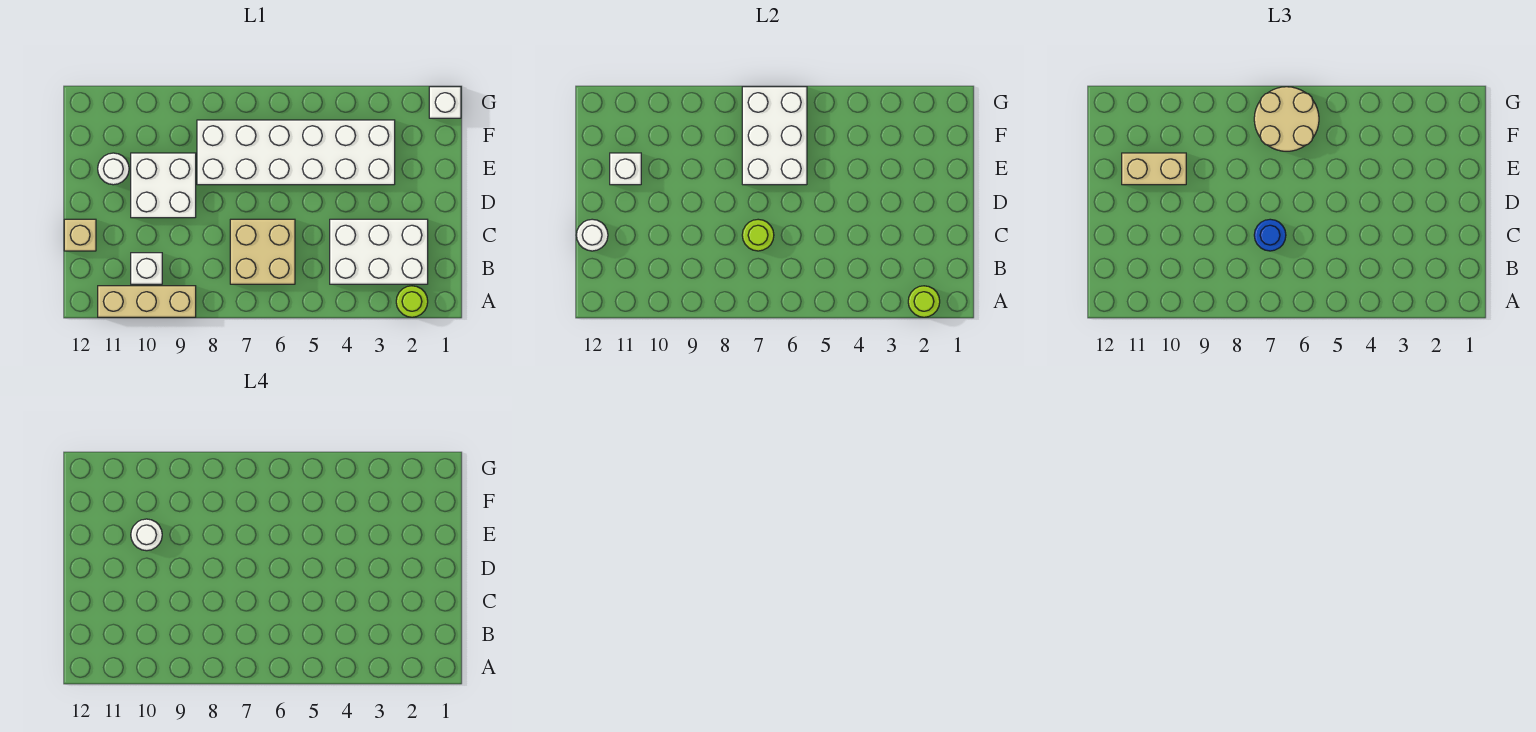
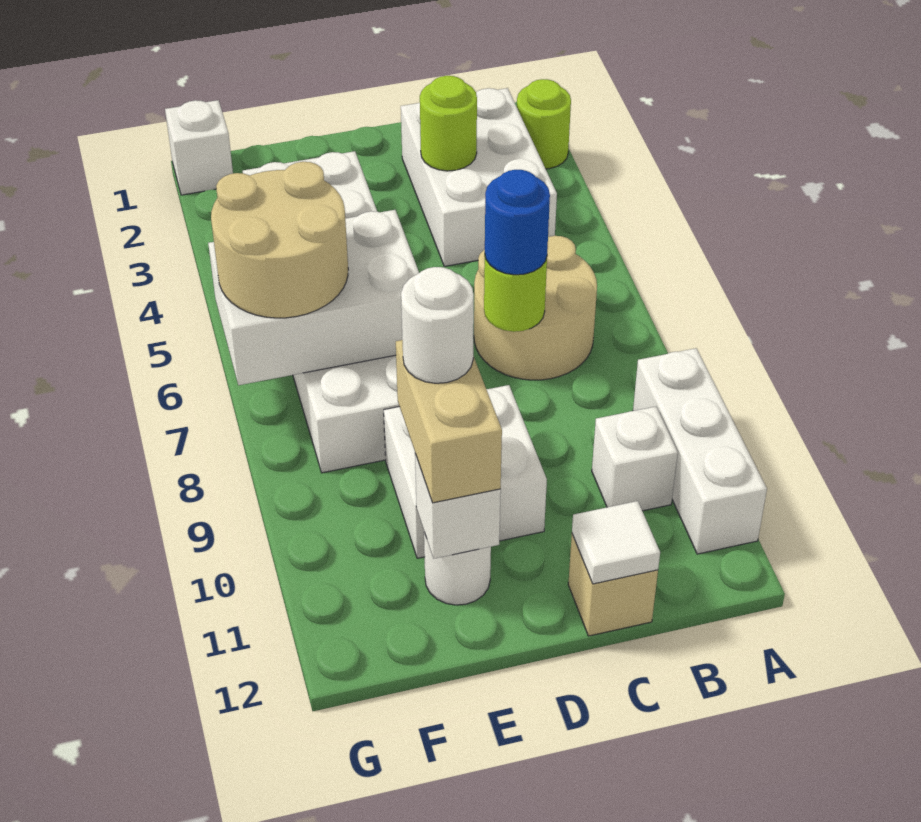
lime round brick A2 level 2 -> lime round brick C3 level 2
tan brick A9:A11 level 1 -> white brick A9:A11 level 1
tan brick B6:C7 level 1 -> tan round brick B6:C7 level 1
white round brick C12 level 2 -> white tile C12 level 2

